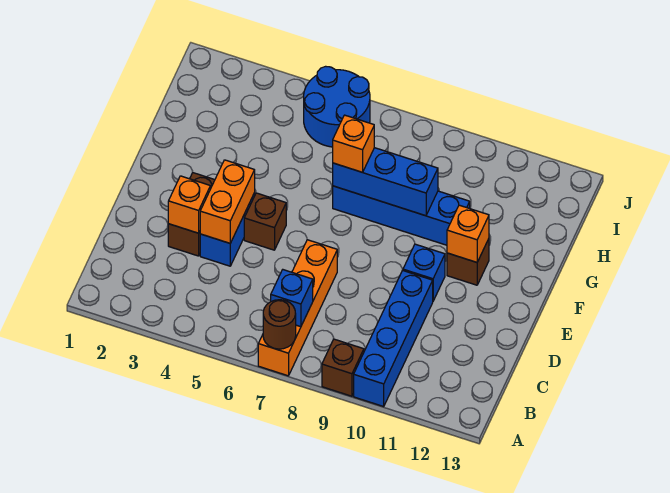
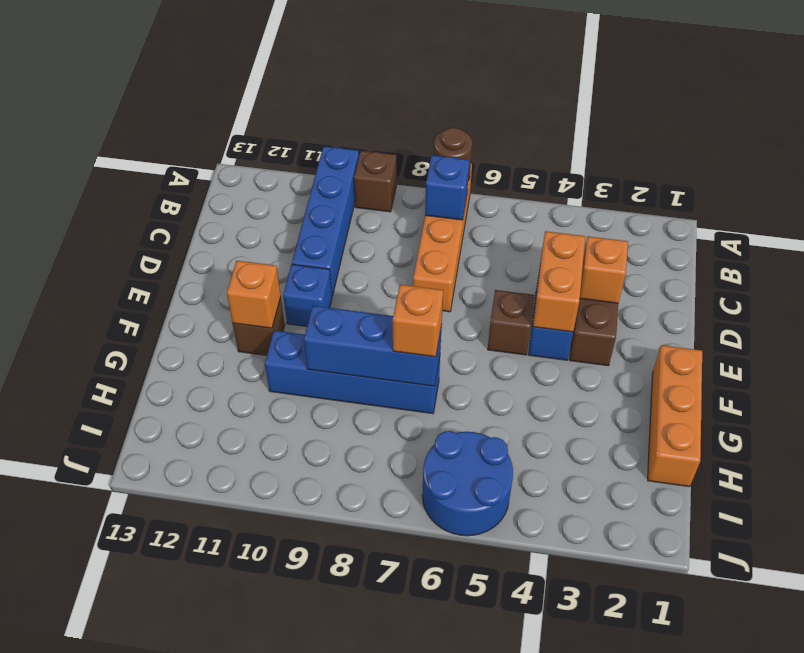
none -> orange brick F1:H1 level 1

